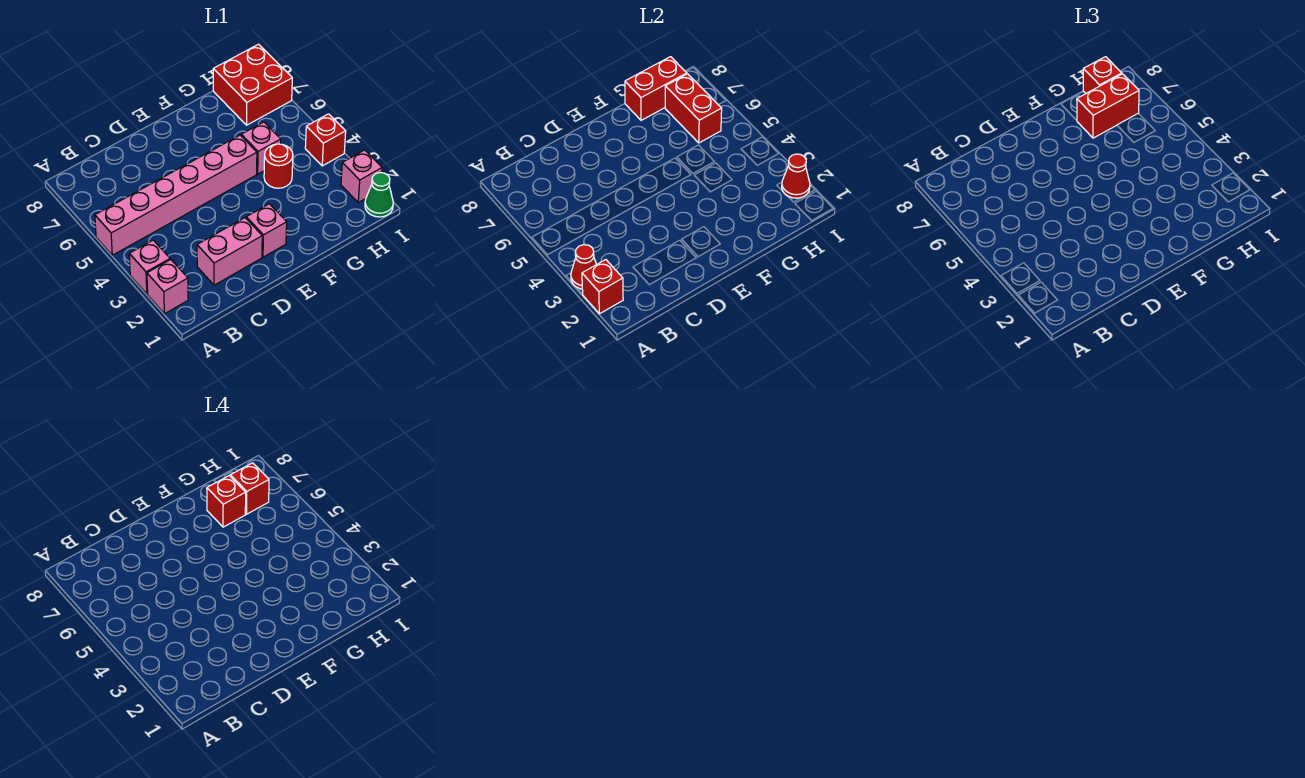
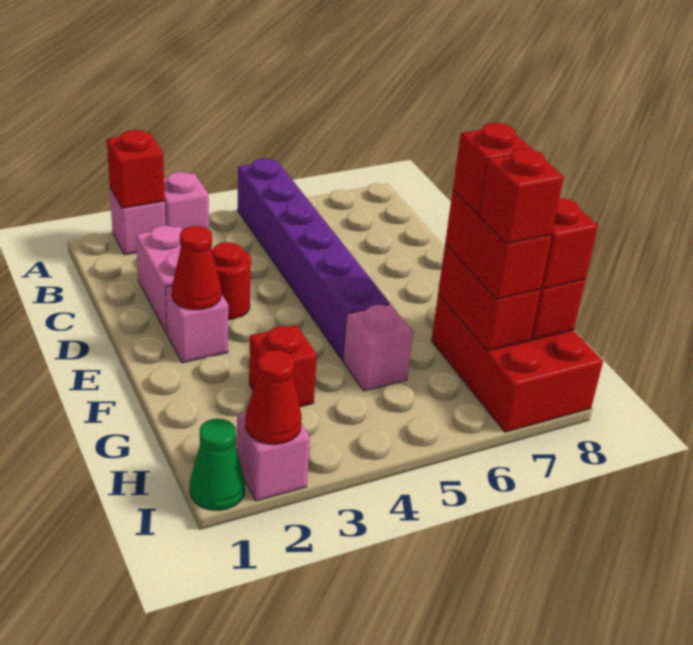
red cone A3 level 2 -> red cone E2 level 2
pink brick A5:F5 level 1 -> purple brick A5:F5 level 1
red round brick G4 level 1 -> red round brick D3 level 1
red brick H6:H7 level 2 -> red brick G7:H7 level 2
red brick H7:I8 level 1 -> red brick G7:I8 level 1
red brick I4 level 1 -> red brick G3 level 1

